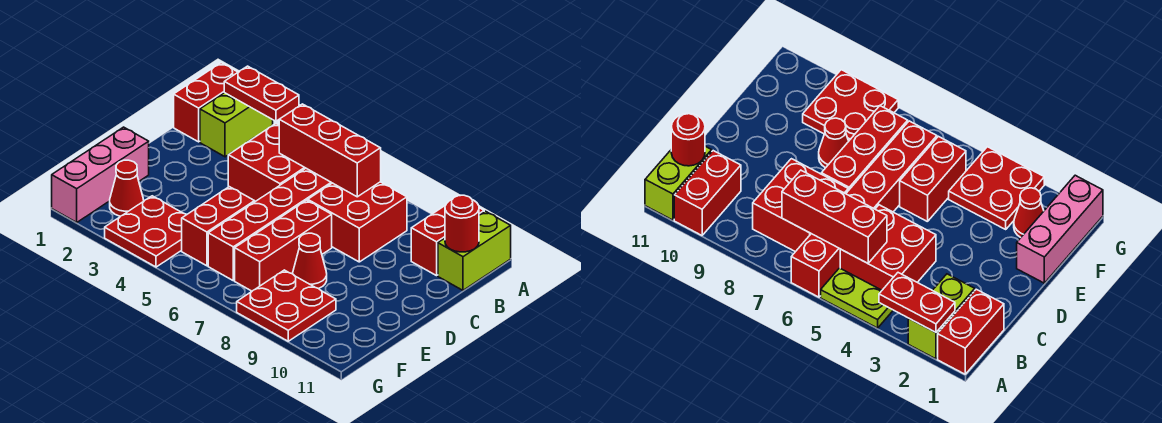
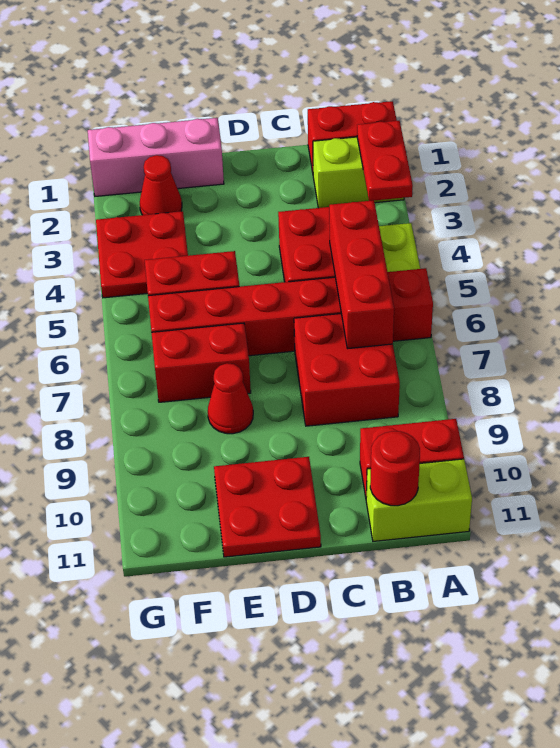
red brick D7:F7 level 1 -> red brick E7:F7 level 1
red plate F8:G9 level 1 -> red plate D10:E11 level 1

